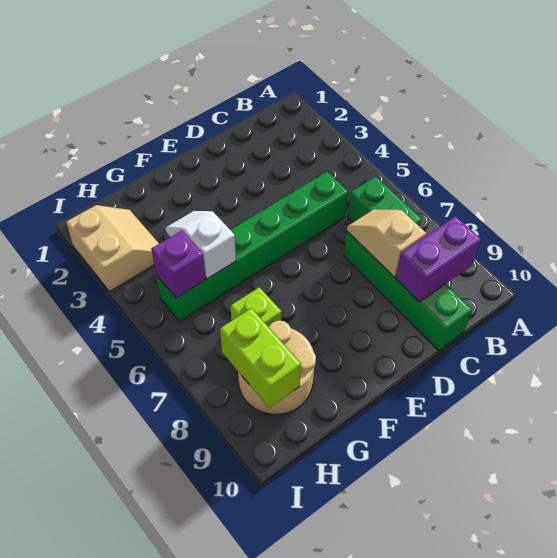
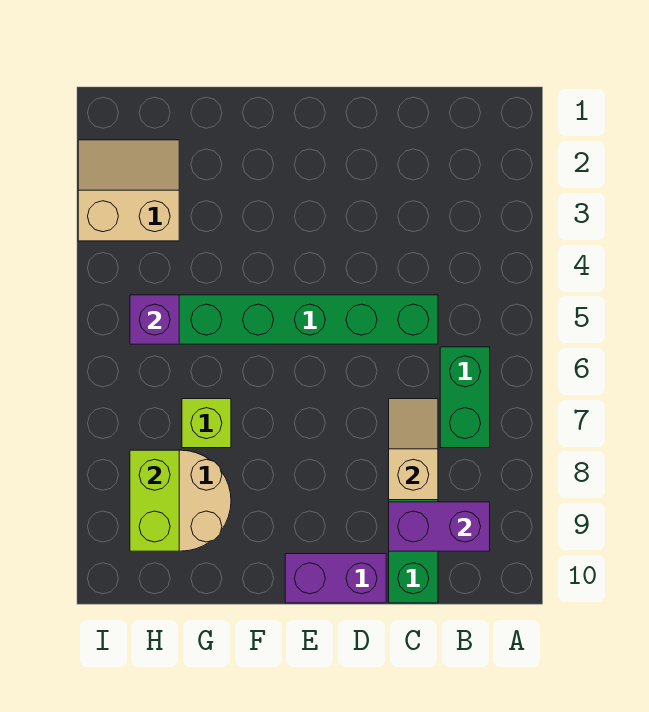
none -> purple brick D10:E10 level 1
white slope G4:G5 level 2 top 5 -> none
tan slope H2:I3 level 1 top I -> tan slope H2:I3 level 1 top 3

